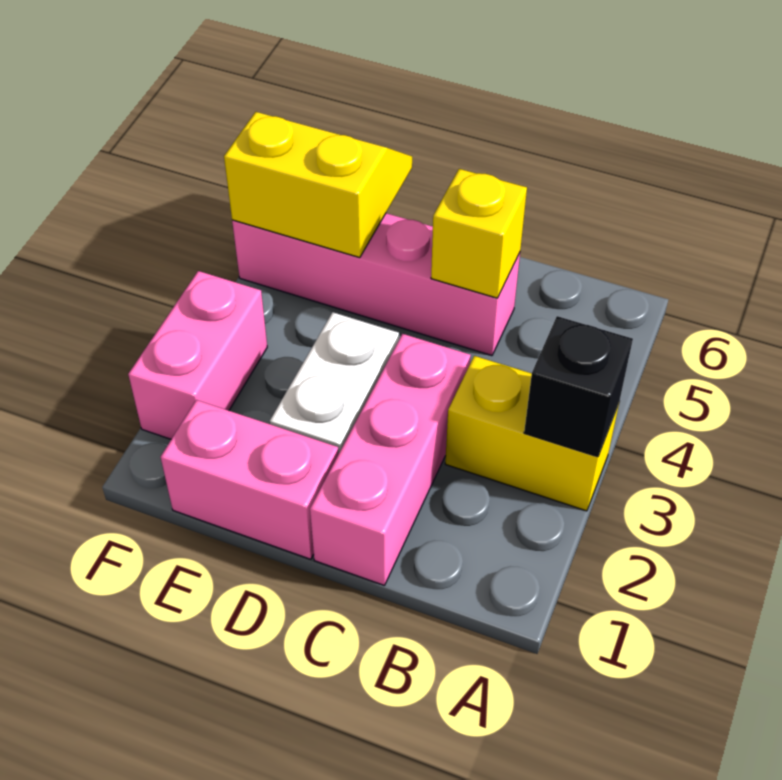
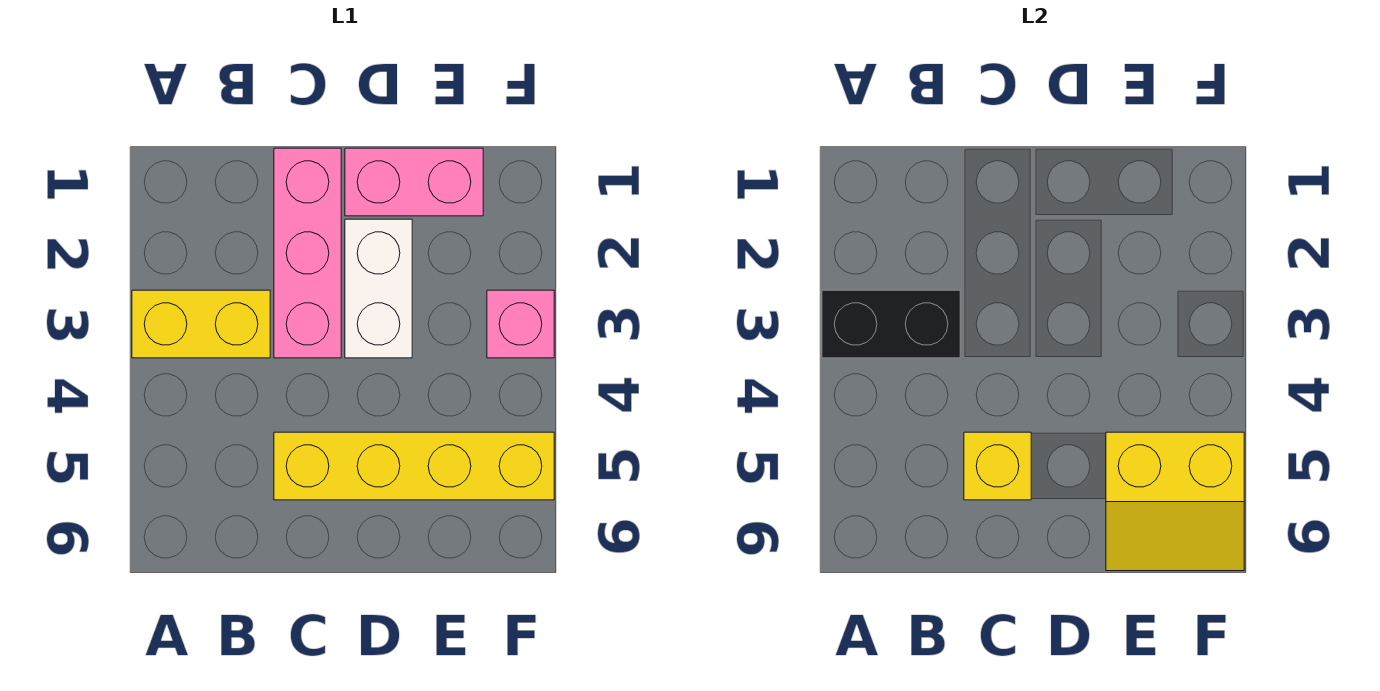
black brick A3 level 2 -> black brick A3:B3 level 2
pink brick C5:F5 level 1 -> yellow brick C5:F5 level 1
pink brick F2:F3 level 1 -> pink brick F3 level 1

